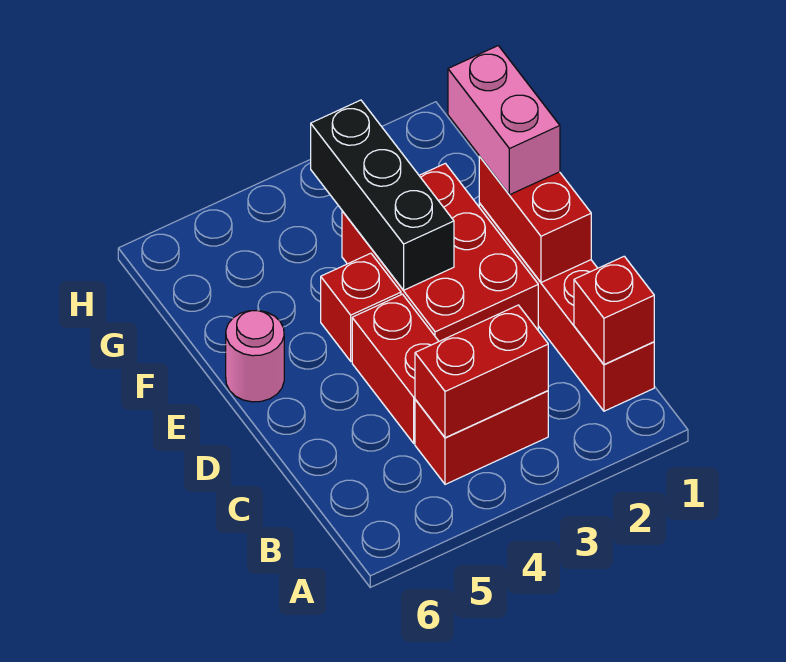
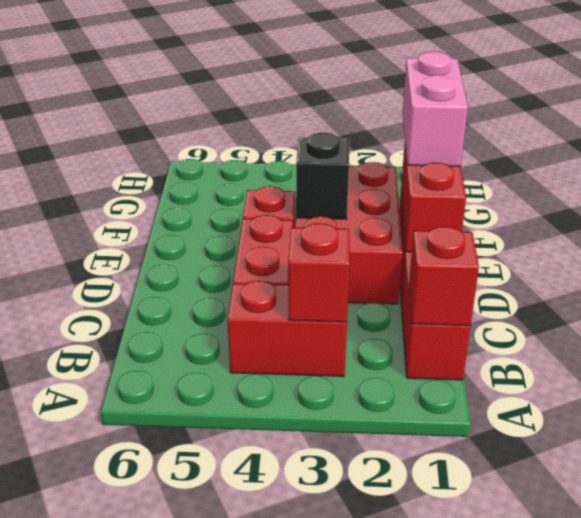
red brick B3:B4 level 2 -> red brick B3 level 2
black brick E3:G3 level 2 -> black brick E3 level 2
pink round brick E6 level 1 -> none

